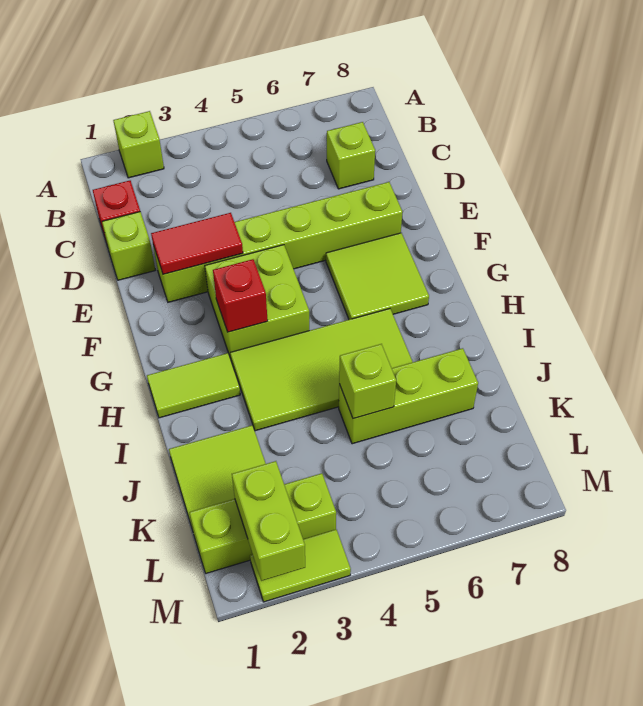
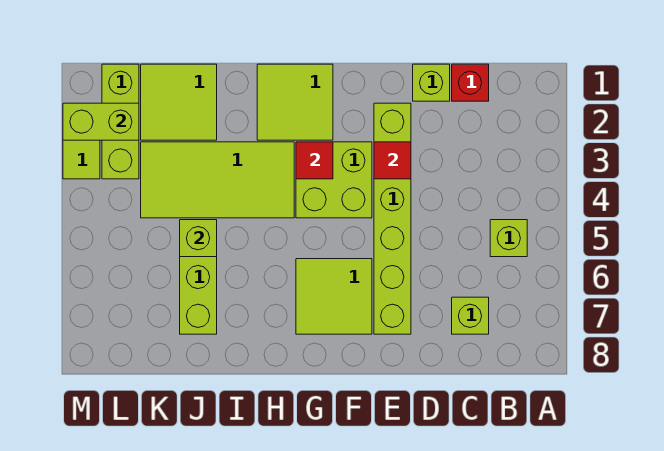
lime brick A2 level 1 -> lime brick B5 level 1
red tile E2:E3 level 2 -> red tile E3 level 2
red brick G3 level 2 -> red tile G3 level 2
lime tile H1:H2 level 1 -> lime tile G1:H2 level 1
lime tile H3:I6 level 1 -> lime tile H3:K4 level 1

